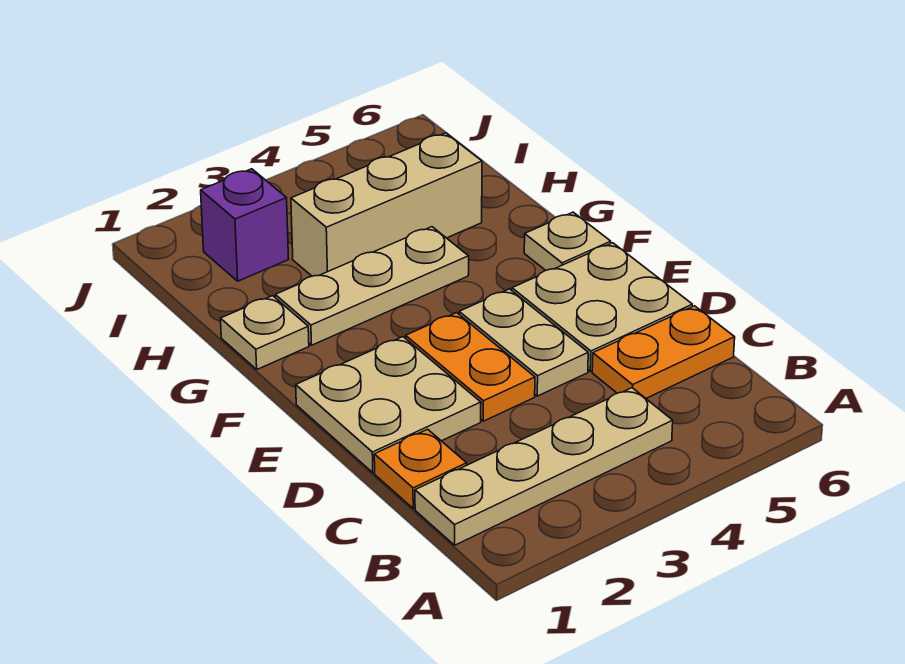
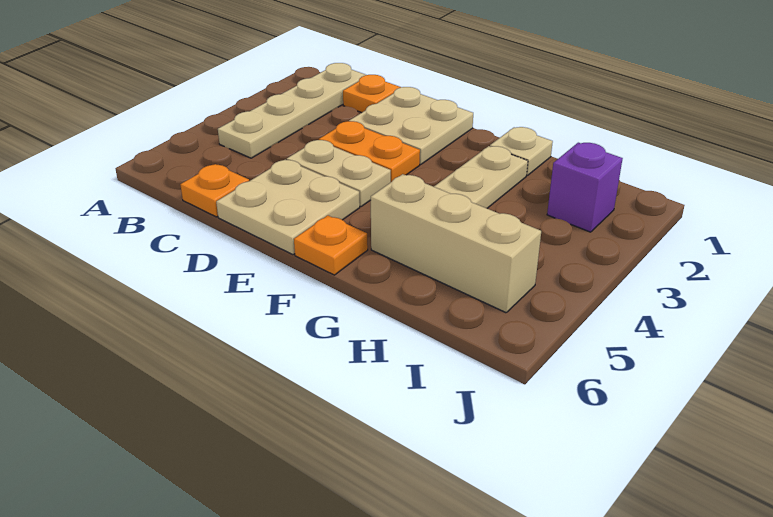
orange plate C5:C6 level 1 -> orange plate C6 level 1
tan plate F6 level 1 -> orange plate F6 level 1
tan brick H3:H5 level 1 -> tan brick G5:I5 level 1

